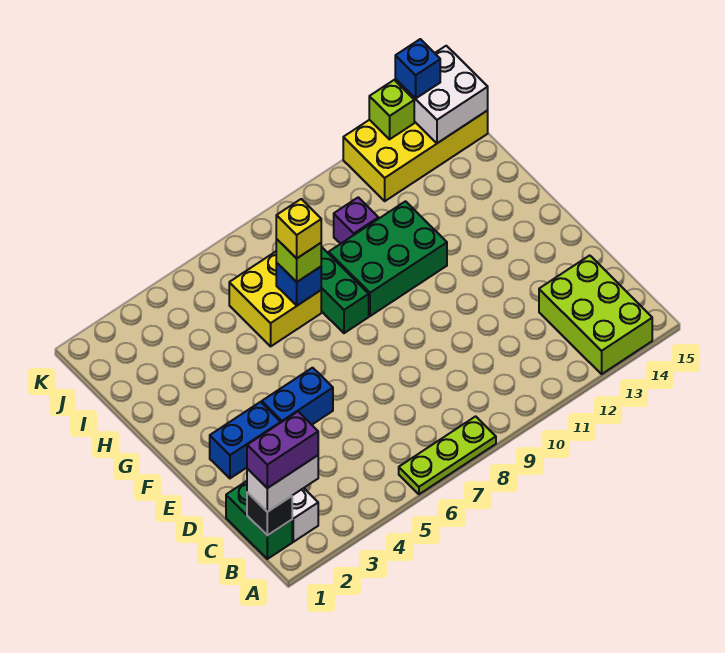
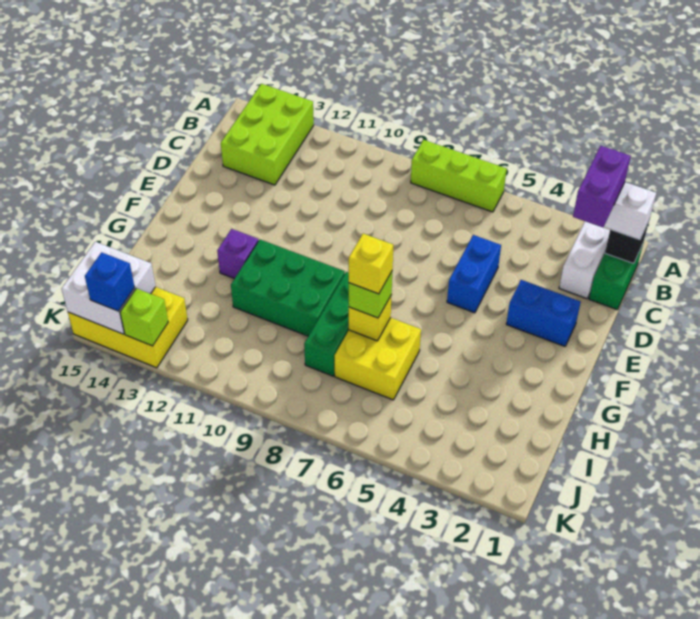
lime plate A6:A8 level 1 -> lime brick A6:A8 level 1
purple brick B1:B2 level 4 -> purple brick B2:C2 level 4
blue brick E4:E5 level 1 -> blue brick D5:E5 level 1
blue brick H7 level 2 -> yellow brick H7 level 2
purple brick I10 level 1 -> purple brick G12 level 1
yellow brick J12:K15 level 1 -> yellow brick J13:K15 level 1

